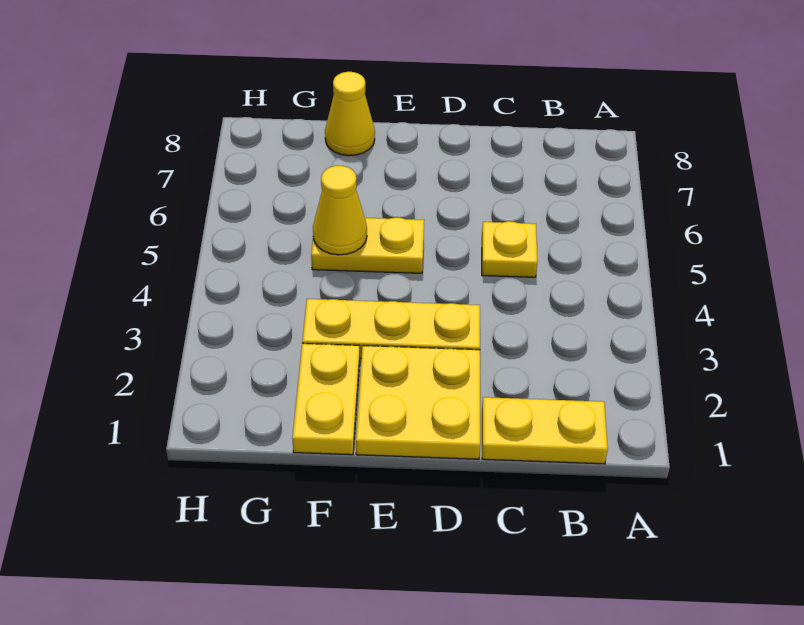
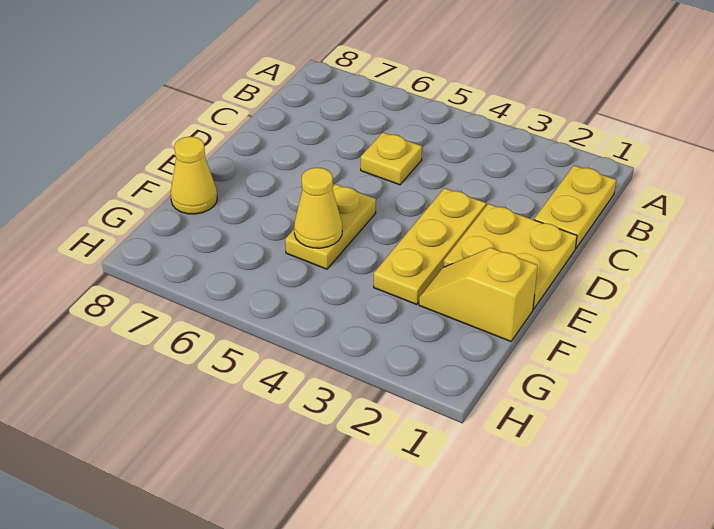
yellow plate F1:F2 level 1 -> yellow slope F1:F2 level 1 top 1

